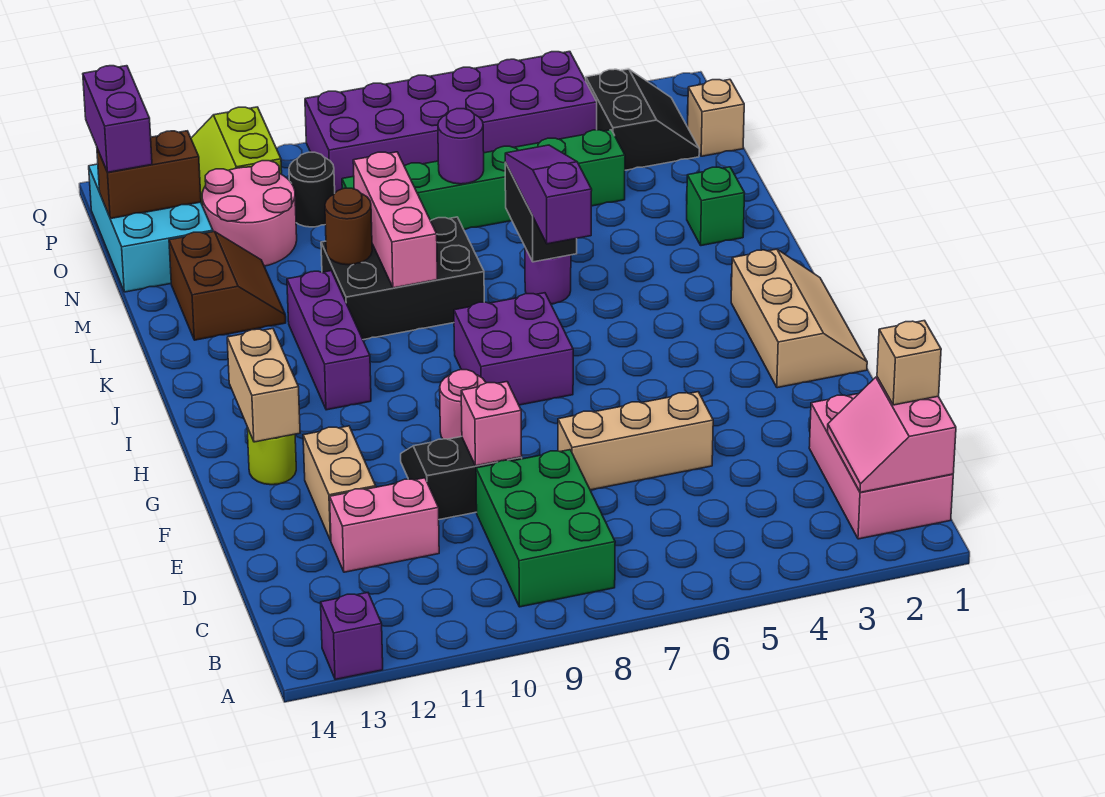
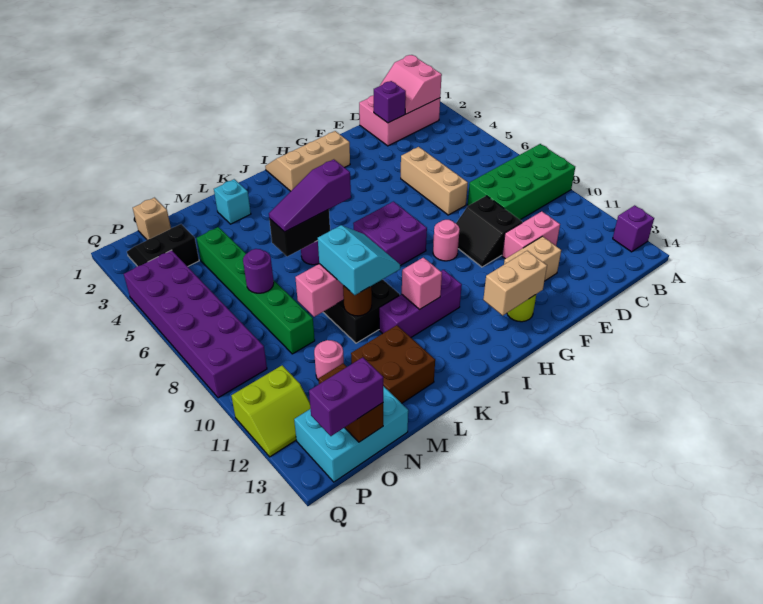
pink slope B1:C2 level 2 top 1 -> pink slope B1:C2 level 2 top B
green brick B8:D9 level 1 -> green brick A8:D9 level 1
tan brick C1 level 3 -> none
none -> purple brick D2 level 2
pink brick D11:D12 level 1 -> pink brick D11:E11 level 1
pink brick E9 level 2 -> pink brick J11 level 2
none -> cyan slope K9:L10 level 3 top L
green brick L2 level 1 -> cyan brick L2 level 1
brown slope L12:M13 level 1 top 13 -> brown brick L12:M13 level 1
pink round brick N11:O12 level 1 -> pink round brick N11 level 1
black round brick O10 level 1 -> none

